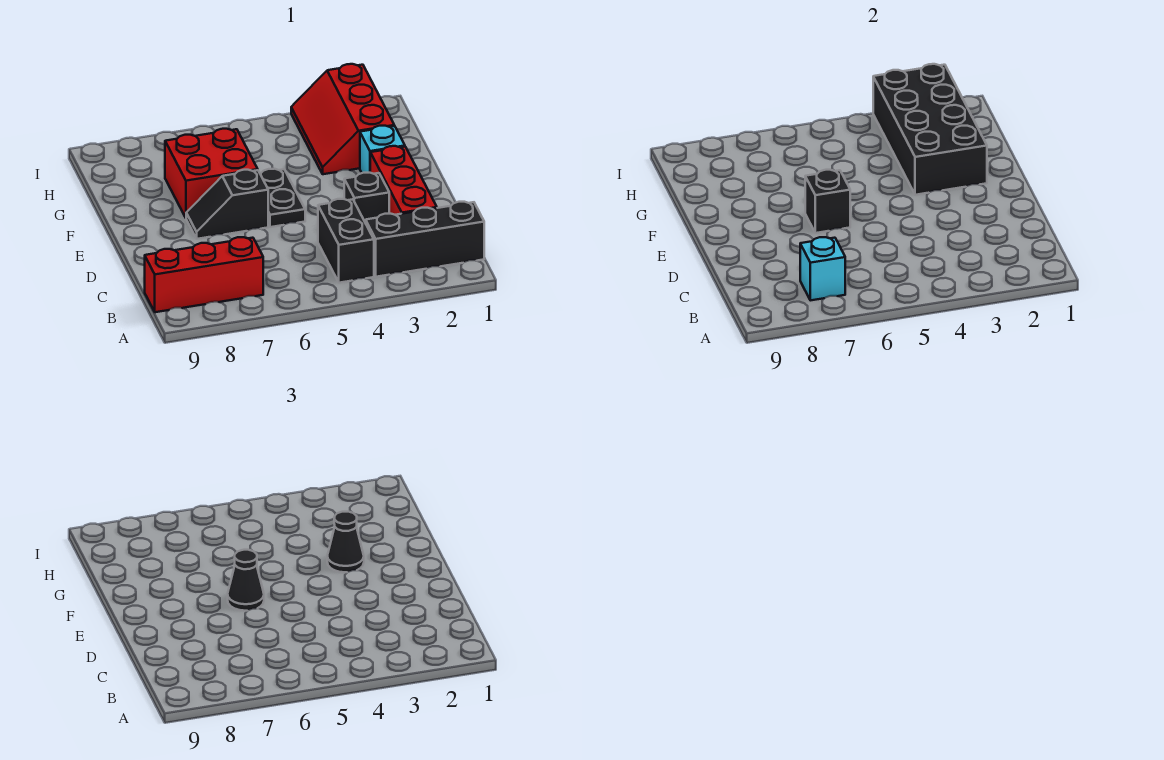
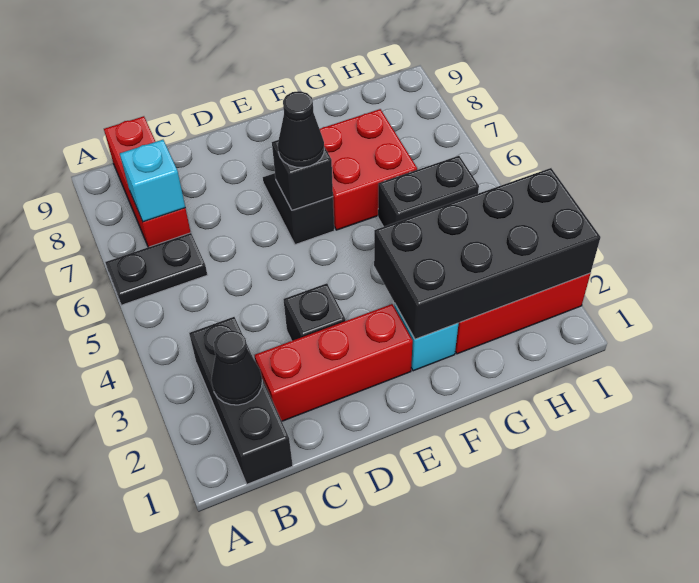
black brick B4:C4 level 1 -> black brick G5:H5 level 1
black plate E5:F5 level 1 -> black plate A6:B6 level 1
black cone F3 level 3 -> black cone B2 level 2

